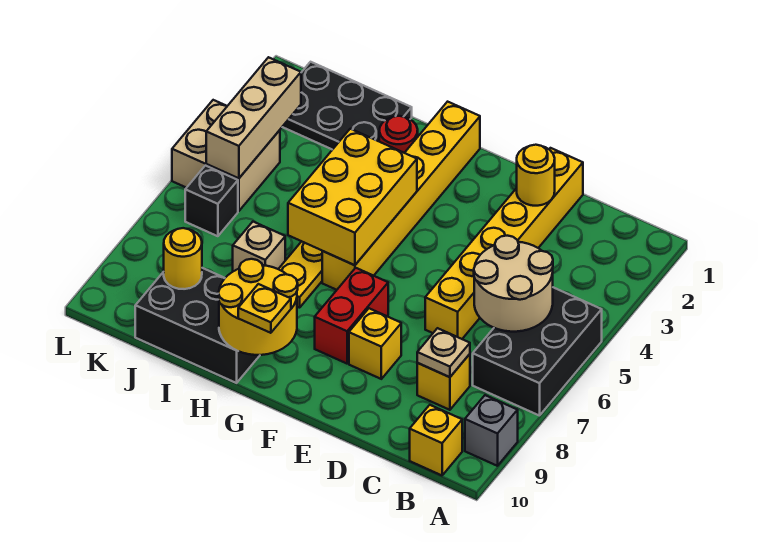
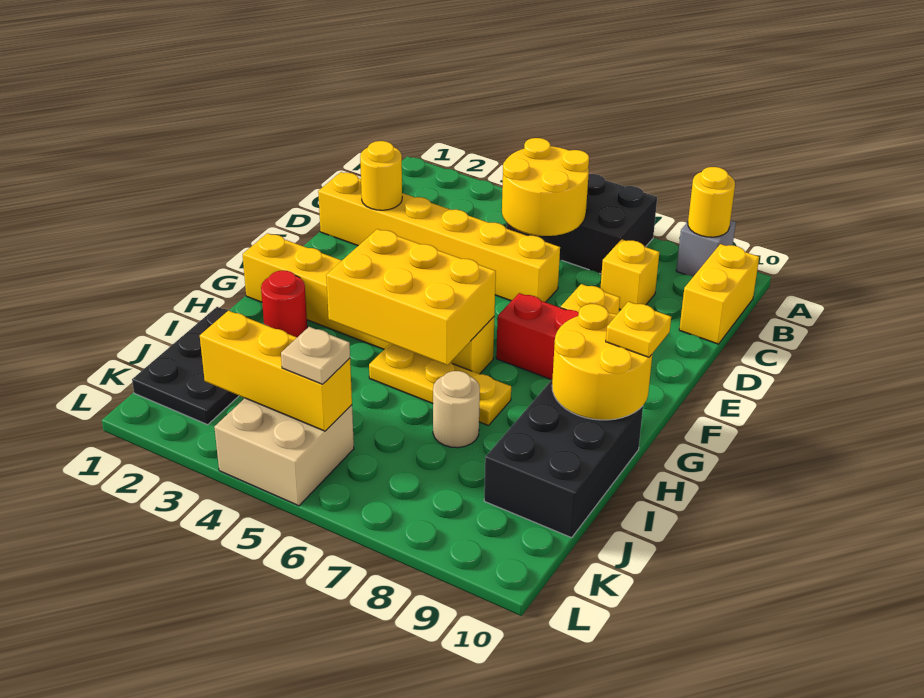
tan round brick B5:C6 level 2 -> yellow round brick B5:C6 level 2
yellow brick B10 level 1 -> yellow brick B10:C10 level 1
tan plate C8 level 2 -> tan plate K5 level 3
tan brick I7 level 1 -> tan round brick I7 level 1
yellow round brick J9 level 2 -> yellow round brick A9 level 2
tan brick K3:K5 level 2 -> yellow brick K3:K5 level 2
black brick K6 level 1 -> none

